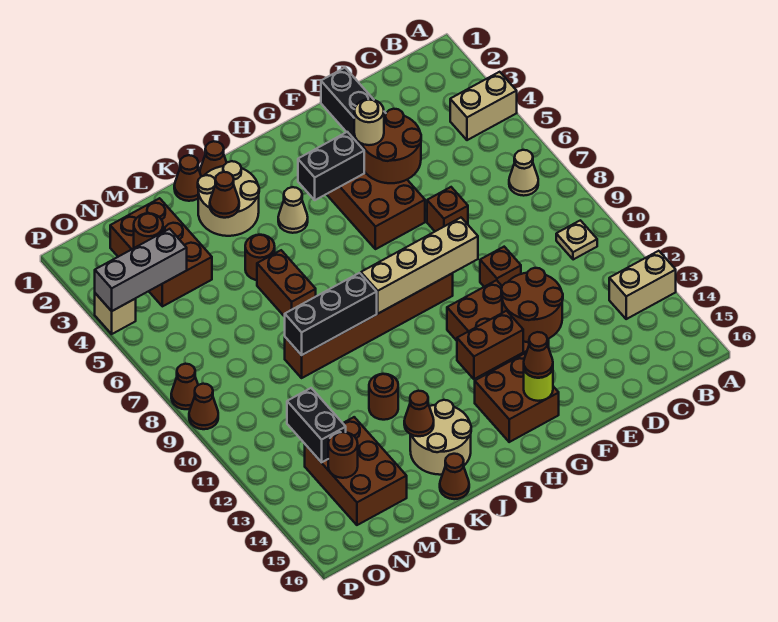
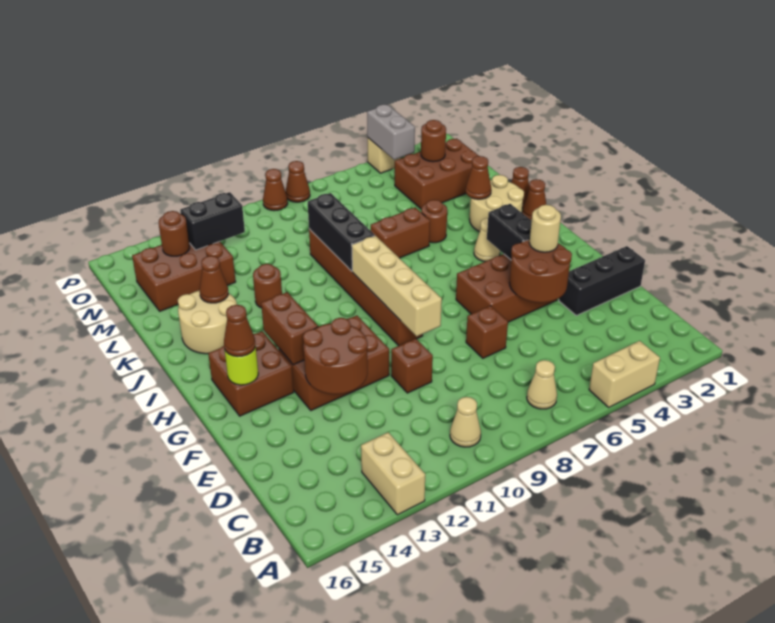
tan brick A4:B4 level 1 -> tan brick A4:A5 level 1
tan plate B10 level 1 -> tan cone B10 level 1
brown cone K16 level 1 -> none
grey brick N4:P4 level 2 -> grey brick O4:P4 level 2

